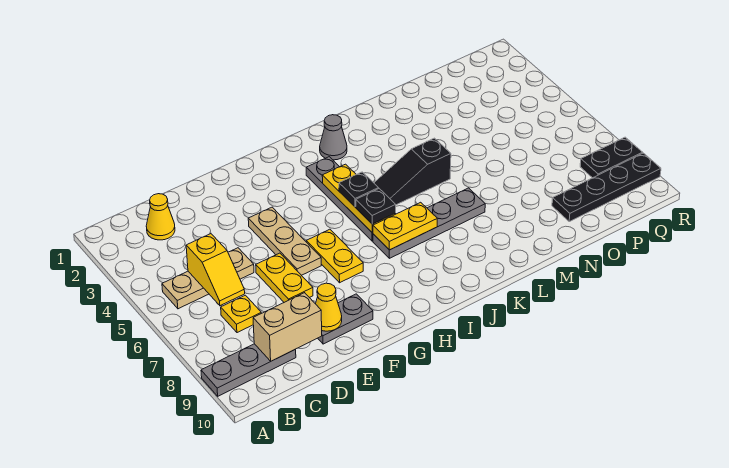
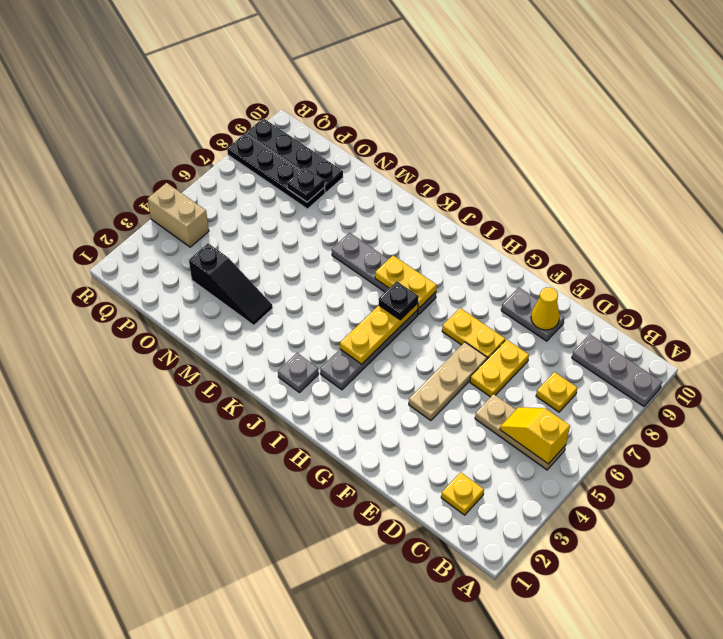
yellow cone C2 level 1 -> yellow plate C2 level 1
yellow slope C5:C6 level 2 top 5 -> yellow slope B5:C5 level 2 top B
tan brick C9:D9 level 2 -> tan brick Q4:R4 level 1
yellow plate G6:G7 level 1 -> yellow plate F7:G7 level 1
black plate I5 level 3 -> black plate O8 level 2
grey cone J2 level 1 -> grey plate J2 level 1
black slope J5:L5 level 1 top L -> black slope M3:O3 level 1 top O
black plate Q8:R8 level 1 -> black plate O8:R8 level 1

